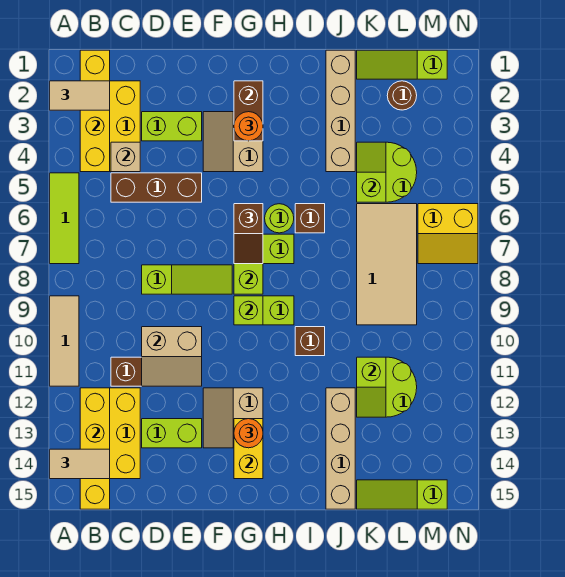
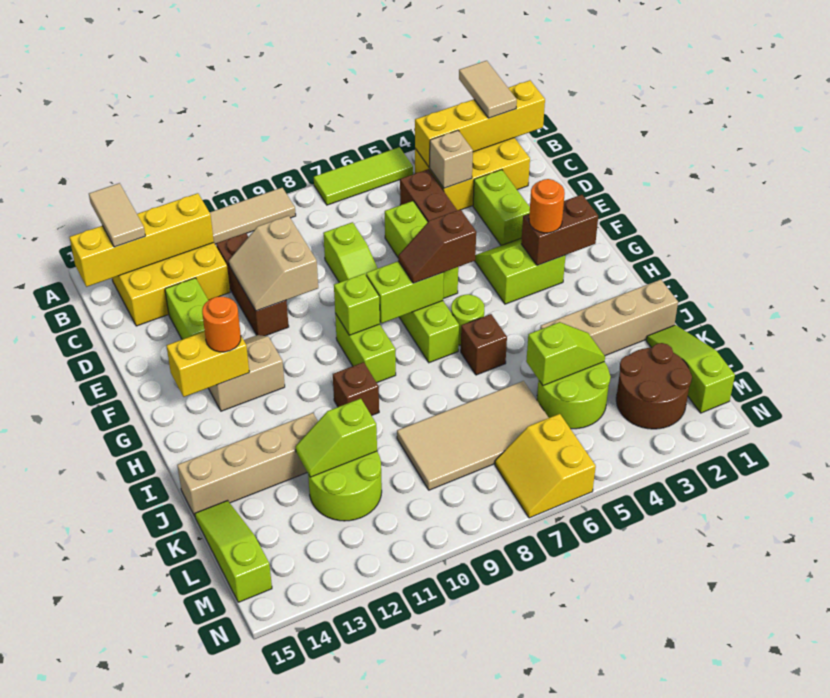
none -> lime brick D6:F6 level 1
tan slope F3:G4 level 1 top G -> lime slope F3:G4 level 1 top G
brown round brick L2 level 1 -> brown round brick L2:M3 level 1

